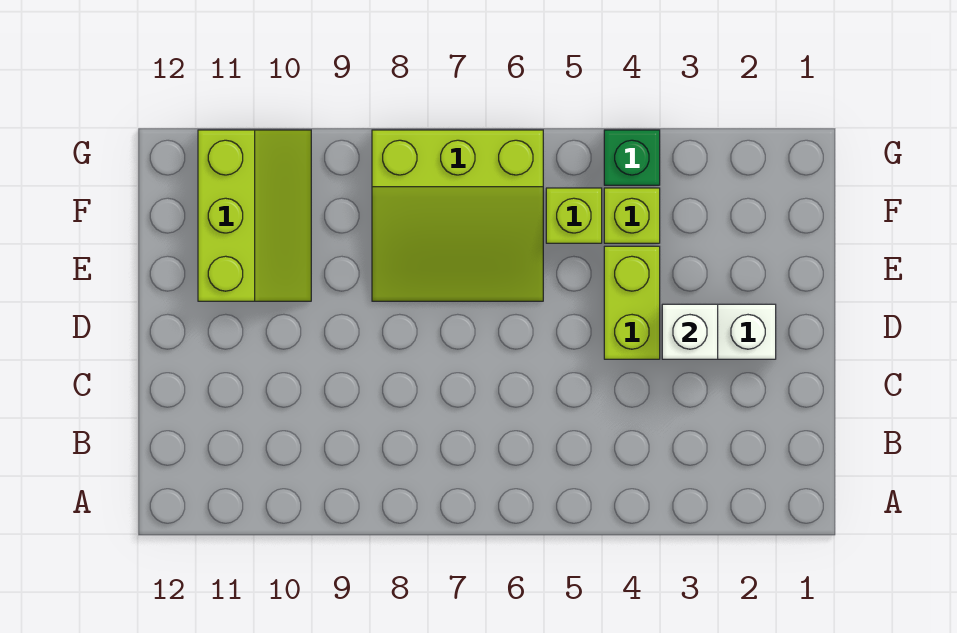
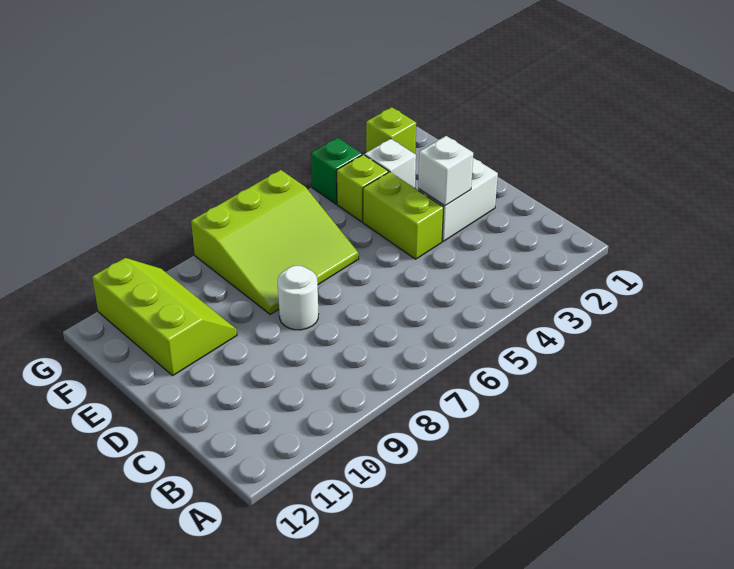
none -> white round brick D8 level 1
none -> white brick F3 level 1
lime brick F5 level 1 -> lime brick G2 level 1

